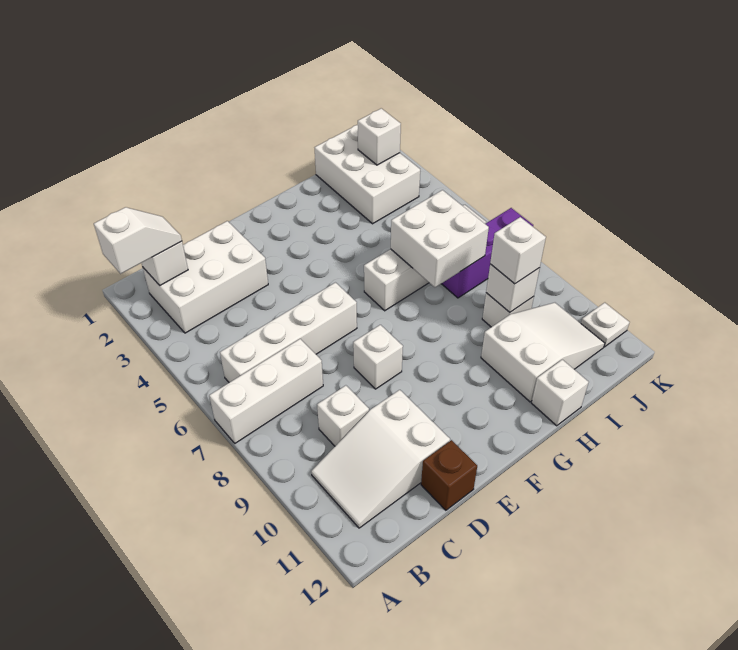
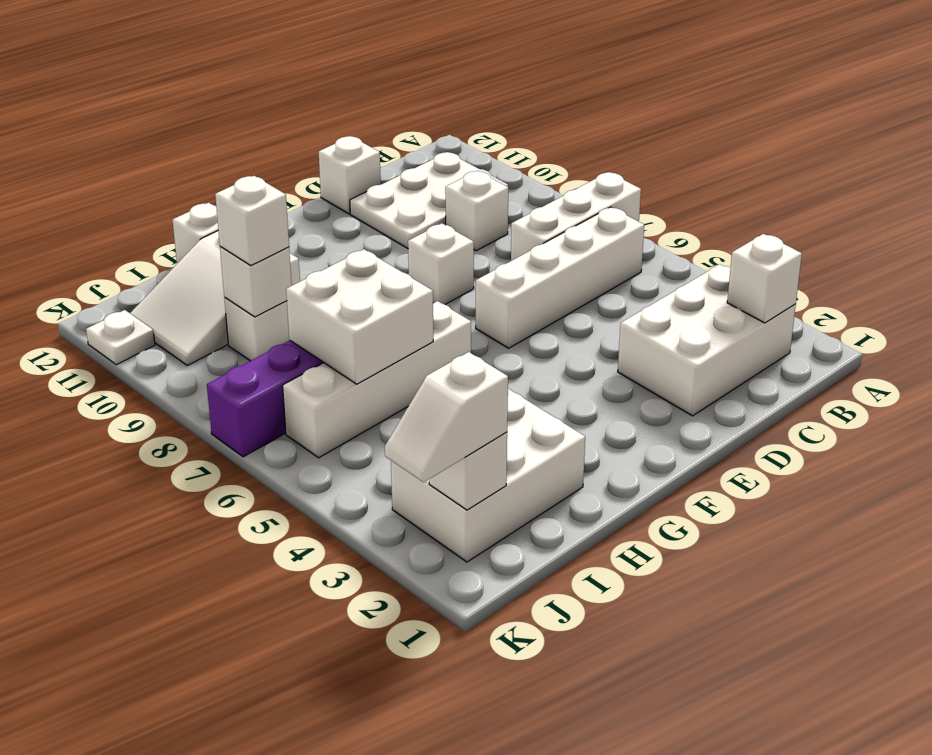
white slope A2:B2 level 3 top A -> white slope J2:K2 level 3 top J
white slope B10:D11 level 1 top D -> white plate B10:D11 level 1
brown brick D12 level 1 -> white brick D12 level 1
white brick I1:J3 level 1 -> white brick H2:J3 level 1

